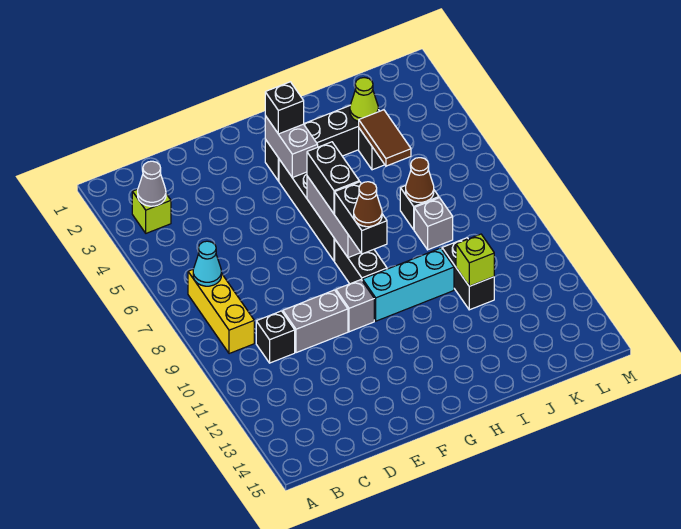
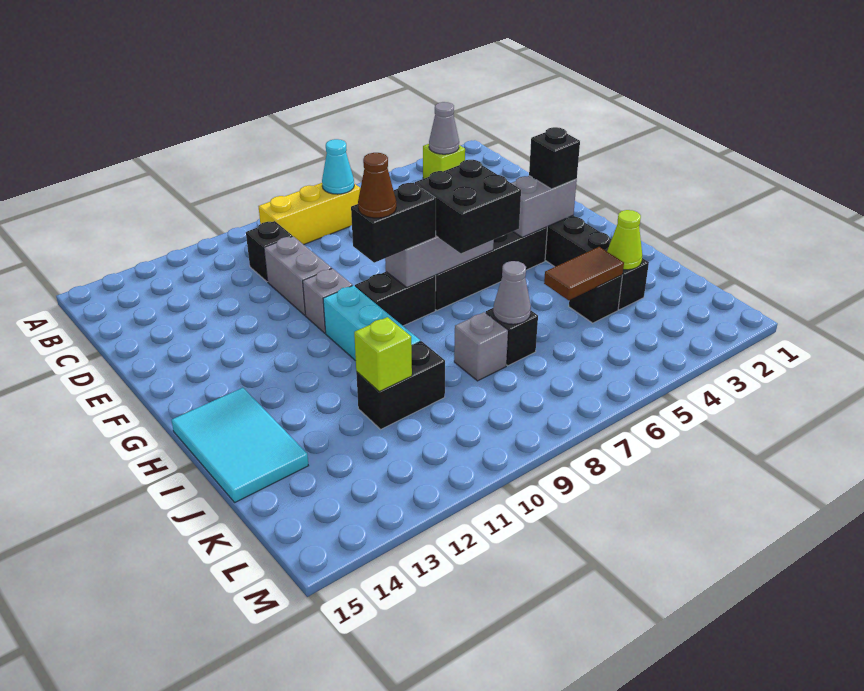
black brick G6:G7 level 3 -> black brick G6:H7 level 3
none -> cyan tile H14:J15 level 1
brown cone J7 level 2 -> grey cone J7 level 2

